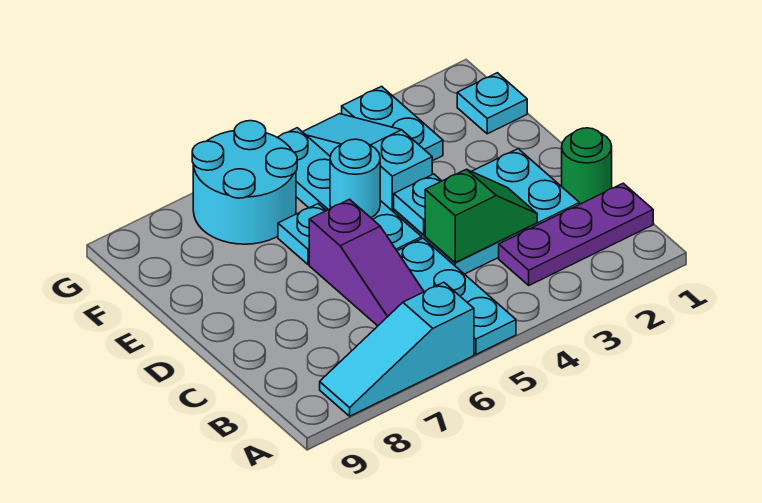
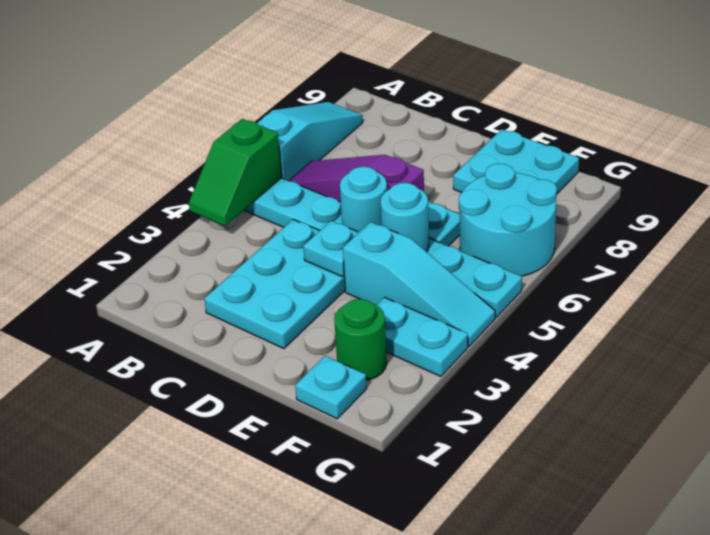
purple plate B1:B3 level 1 -> none
green round brick C1 level 1 -> green round brick F2 level 1
green slope C3:C4 level 2 top 4 -> green slope A4:A5 level 2 top 5
none -> cyan round brick D5 level 2
none -> cyan plate E8:F9 level 1

